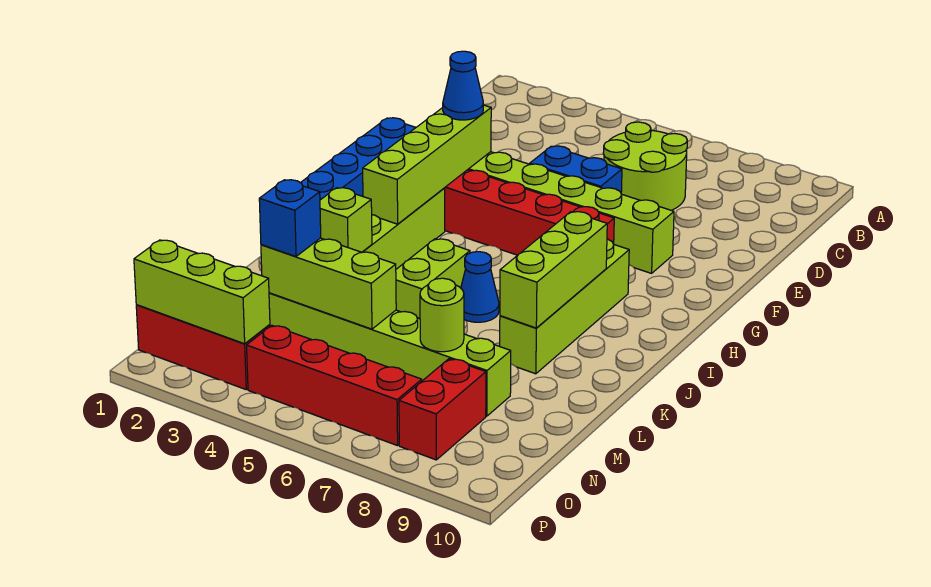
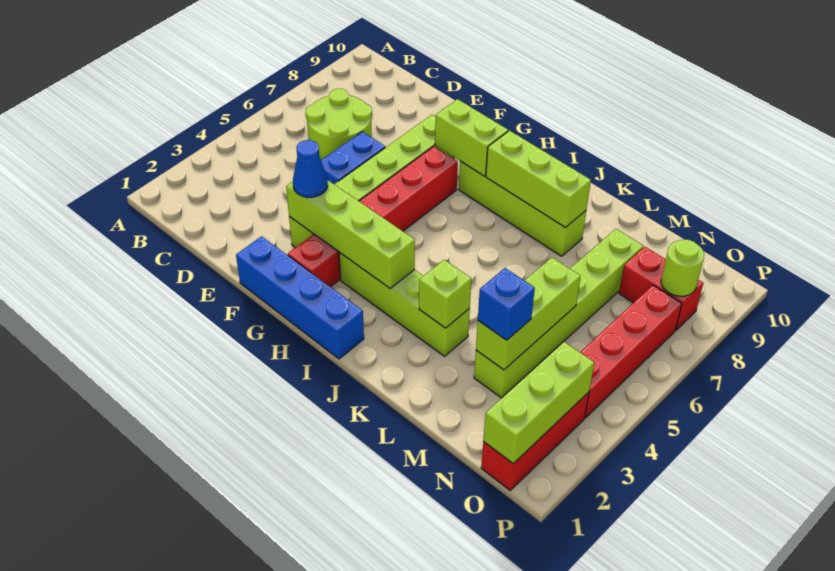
lime brick J5:K5 level 1 -> lime brick G8:H8 level 2
blue cone J6 level 1 -> none
lime round brick M7 level 2 -> lime round brick O8 level 2

